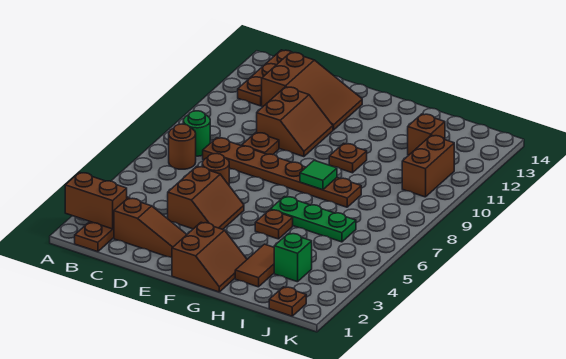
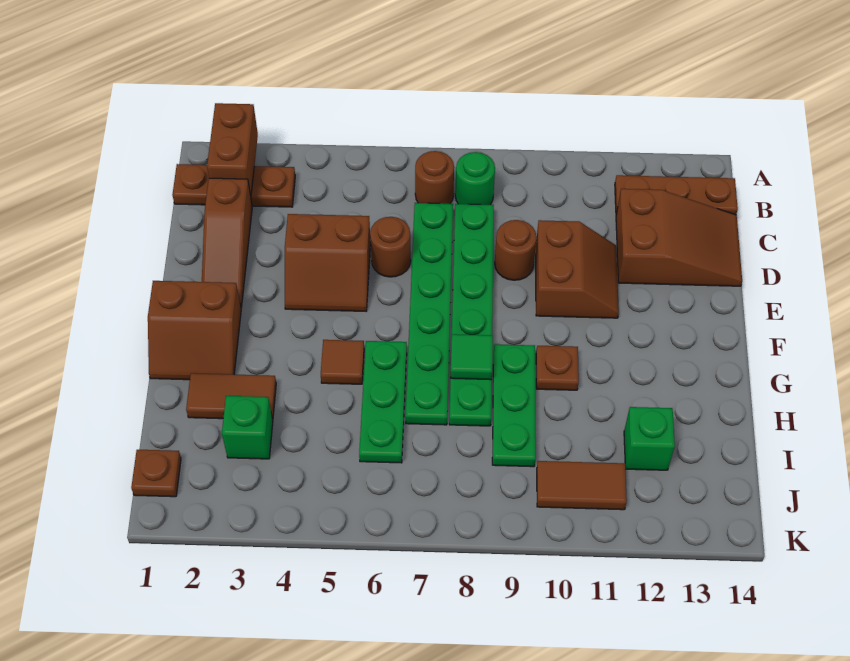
none -> green plate C7:H7 level 1
brown plate C8:H8 level 1 -> green plate C8:H8 level 1
brown slope C12:E13 level 1 top C -> brown slope C12:D14 level 1 top 12
brown plate D9 level 1 -> brown round brick D9 level 1
brown slope D10:E11 level 1 top D -> brown slope D10:E11 level 1 top 10
brown plate G5 level 1 -> brown tile G5 level 1
none -> green plate G9:I9 level 1
brown brick I12 level 1 -> green brick I12 level 1
brown brick J10:J11 level 1 -> brown tile J10:J11 level 1

